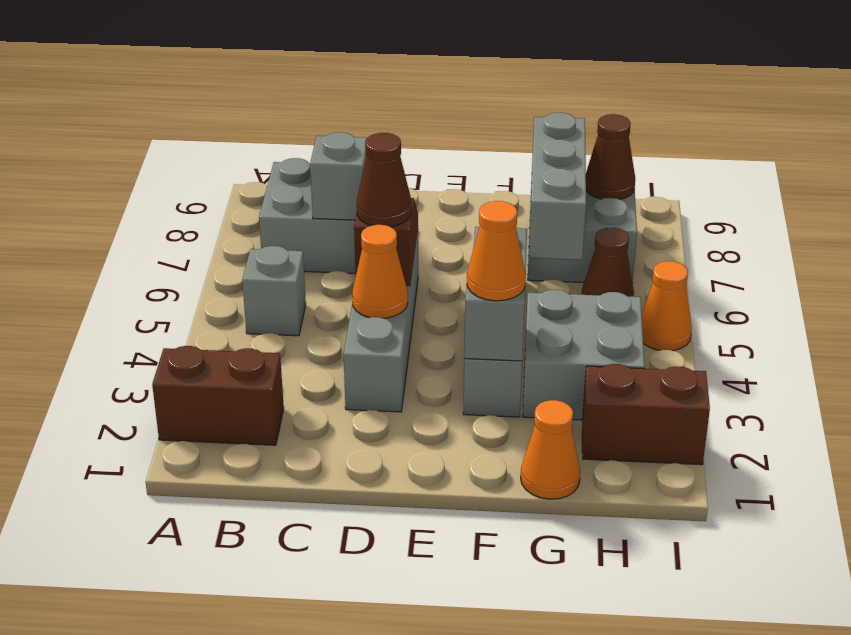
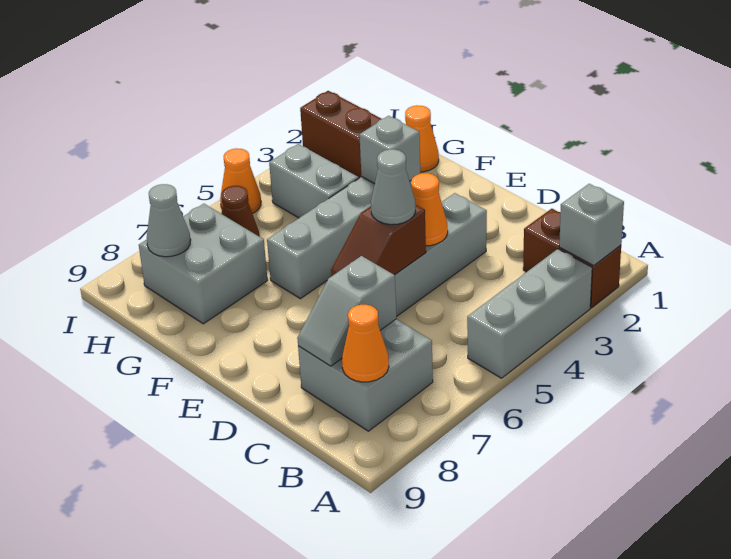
grey brick B5 level 1 -> grey brick A2 level 2
brown cone D5 level 3 -> grey cone D5 level 3
orange cone F3 level 3 -> orange cone B8 level 2
grey brick G3:H4 level 1 -> grey brick G4:H4 level 1
grey brick G6:G8 level 2 -> grey brick A3:A5 level 1
brown cone H8 level 2 -> grey cone H8 level 2

